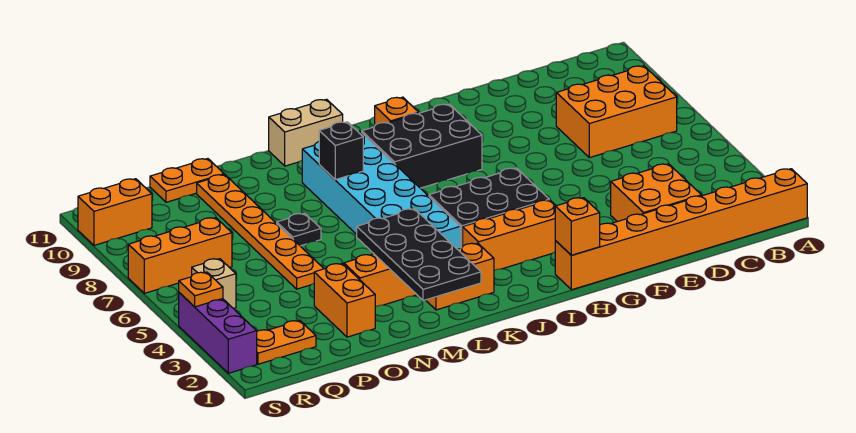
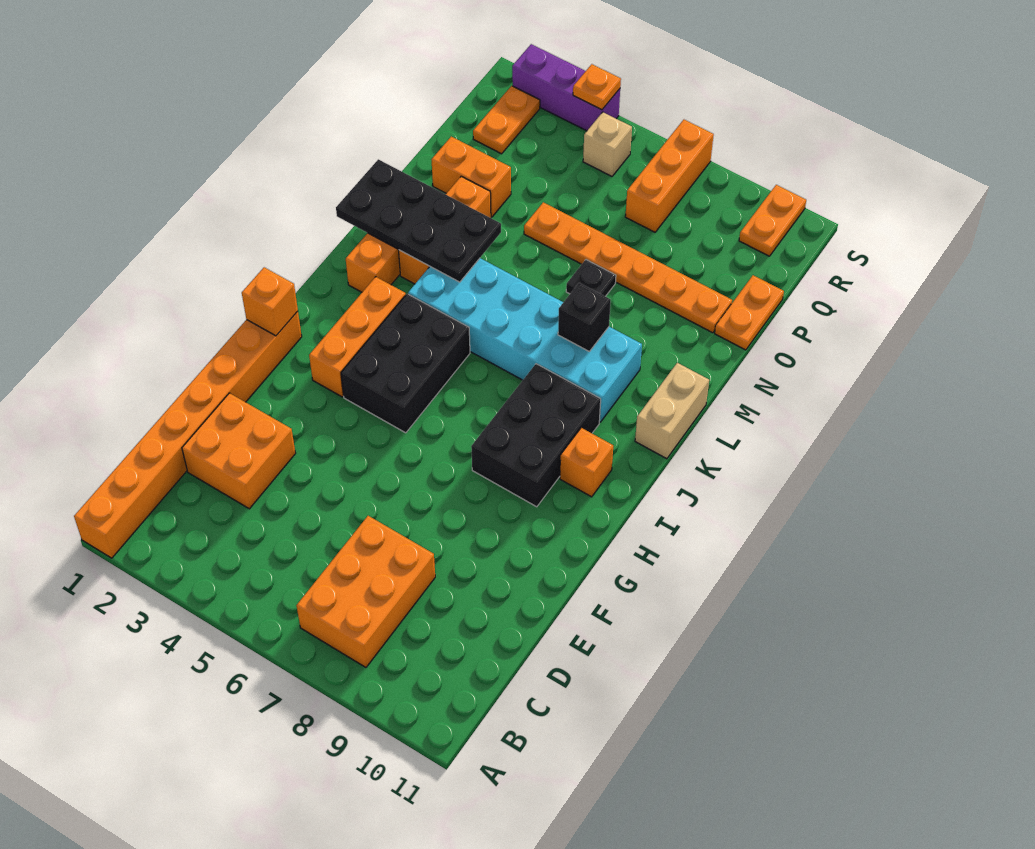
orange brick R10:S10 level 1 -> orange plate R10:S10 level 1

